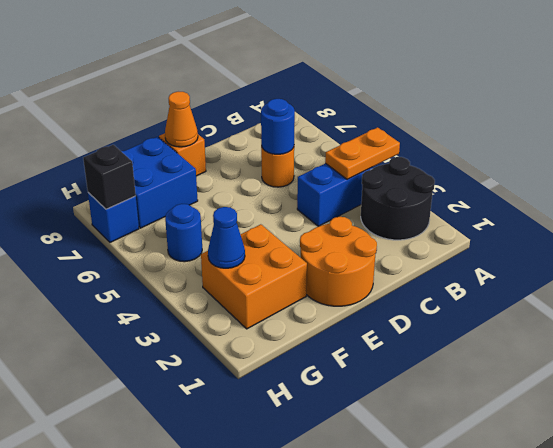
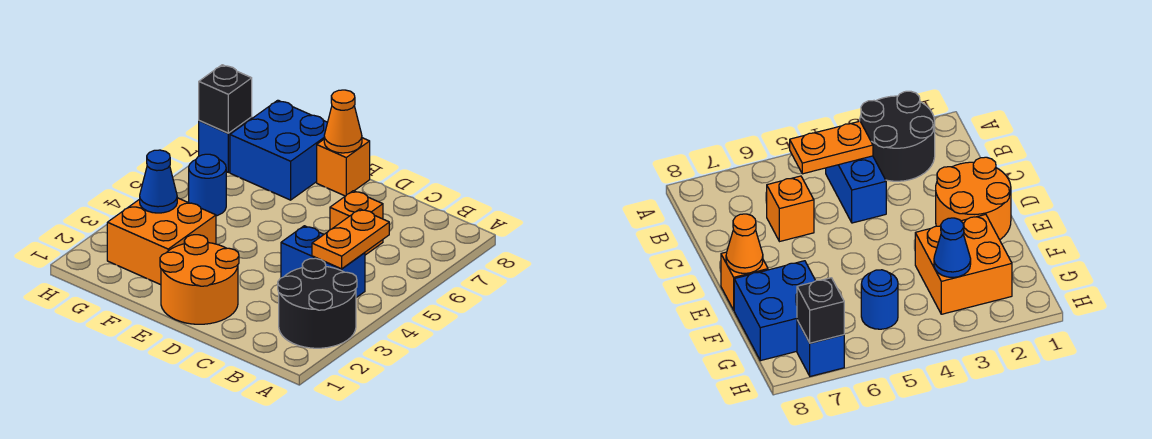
orange plate A4:B4 level 2 -> orange plate B4:B5 level 2
orange round brick C6 level 1 -> orange brick C6 level 1
blue round brick C6 level 2 -> none

